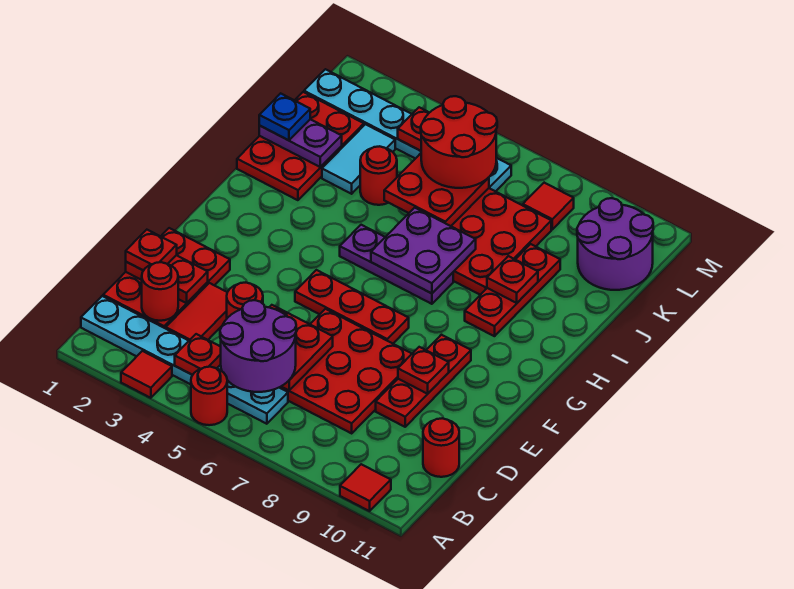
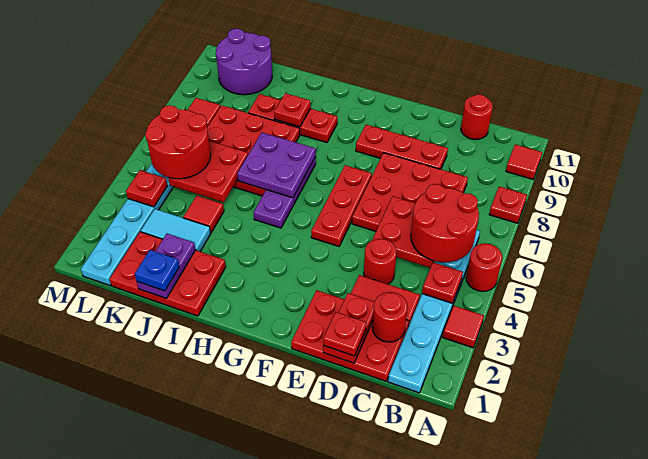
purple round brick B5:C6 level 3 -> red round brick B5:C6 level 3
red plate E9 level 2 -> red plate A8 level 1
red round brick J4 level 1 -> red tile J4 level 1

